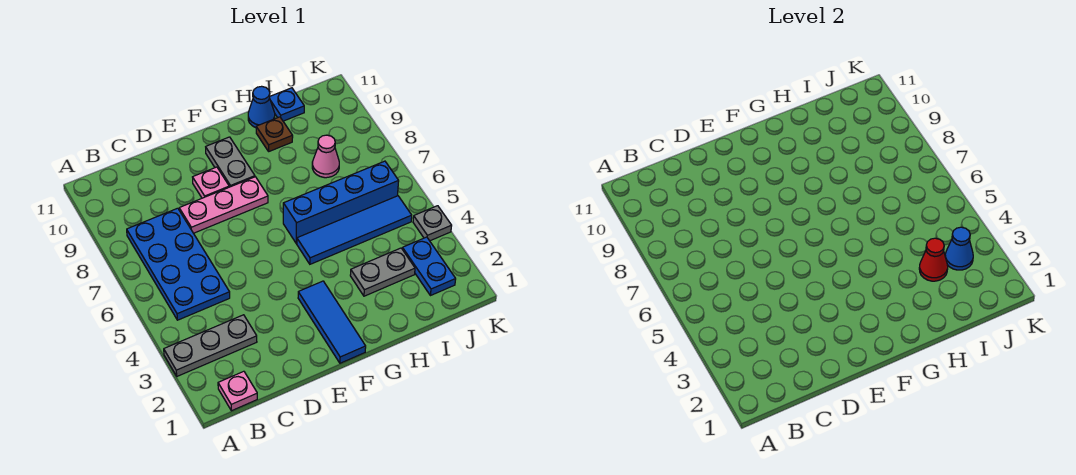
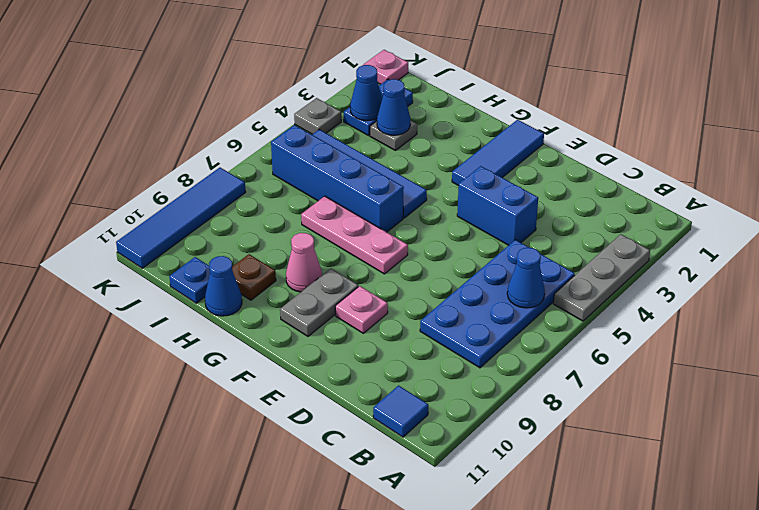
grey plate A3:C3 level 1 -> grey plate A3:A5 level 1
pink plate B1 level 1 -> pink plate K1 level 1
none -> blue cone B6 level 2
none -> blue tile B11 level 1
none -> blue brick D4:E4 level 1
pink plate D8:F8 level 1 -> pink plate F7:H7 level 1
grey plate H3:I3 level 1 -> grey plate I3 level 1
red cone I3 level 2 -> blue cone I3 level 2
pink cone I8 level 1 -> pink cone G9 level 1
none -> blue tile K8:K11 level 1

